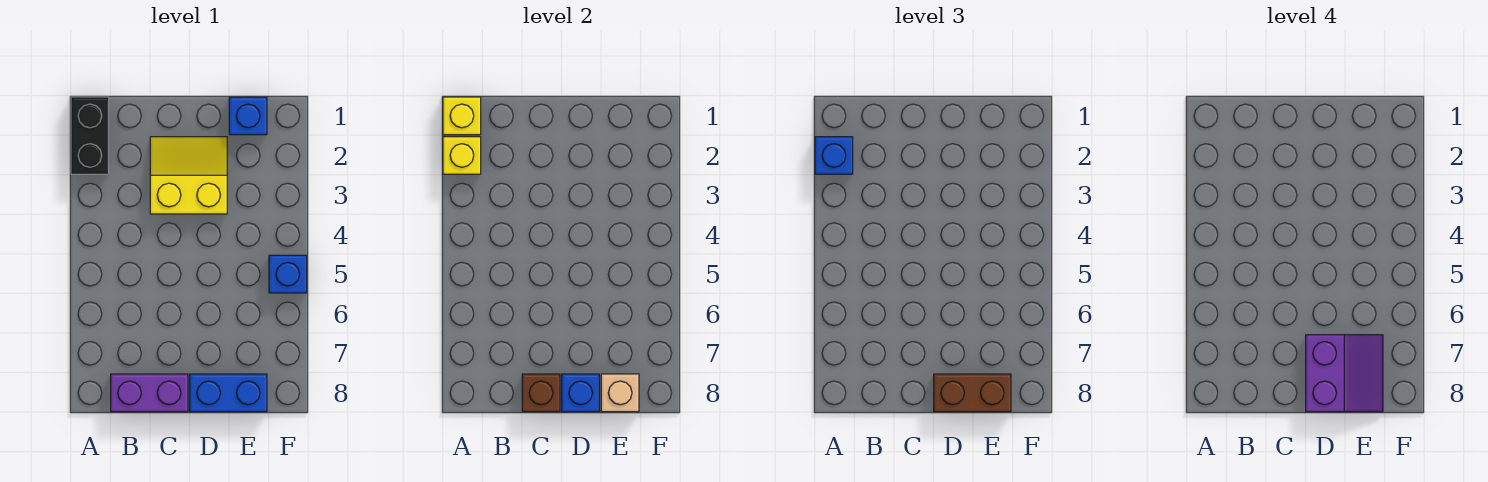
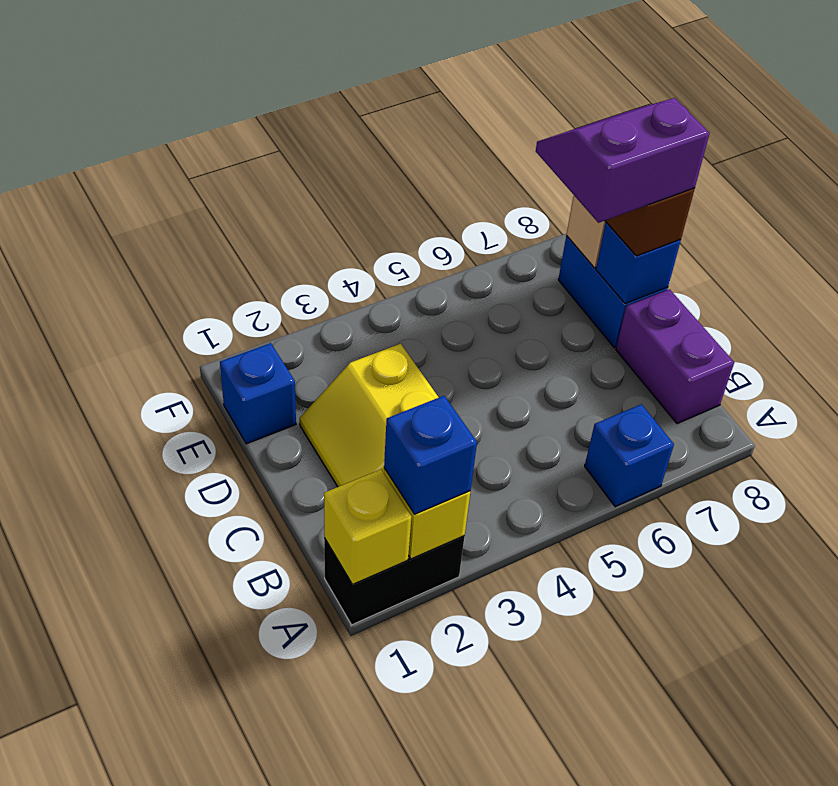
brown brick C8 level 2 -> none
blue brick F5 level 1 -> blue brick A6 level 1

